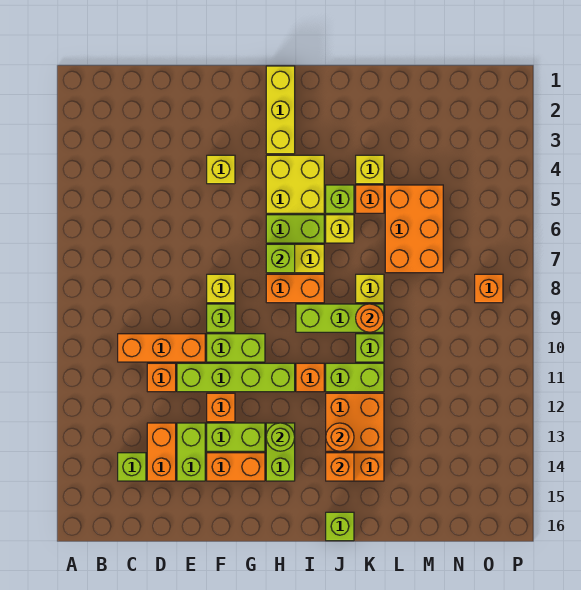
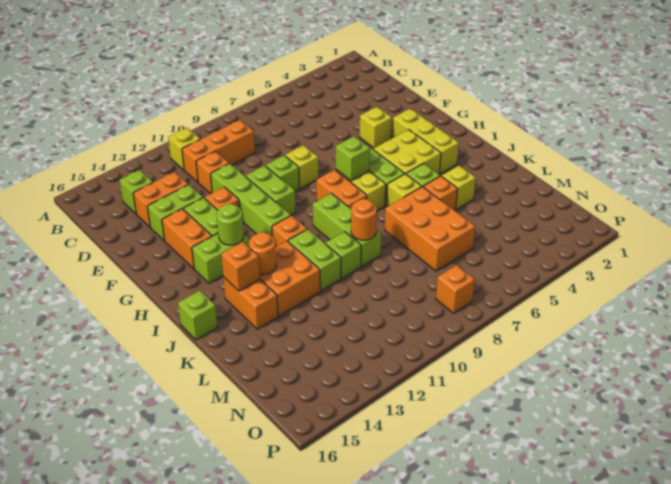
orange brick C10:E10 level 1 -> orange brick C9:C11 level 1
yellow brick H1:H3 level 1 -> yellow brick G3:I3 level 1
yellow brick K8 level 1 -> yellow brick B11 level 1
orange brick L5:M7 level 1 -> orange brick K6:M7 level 1

